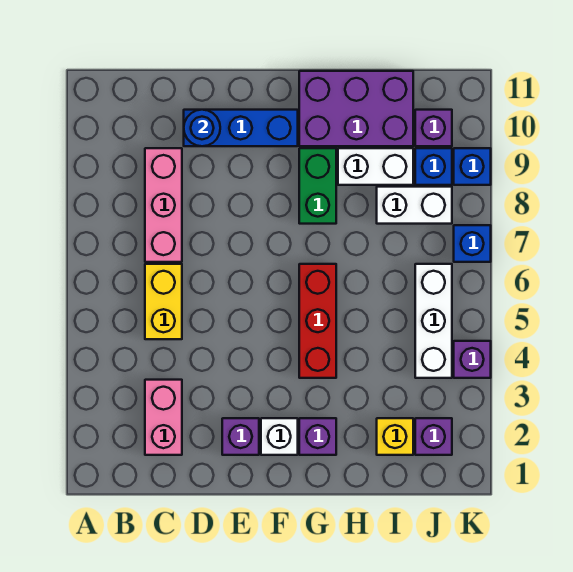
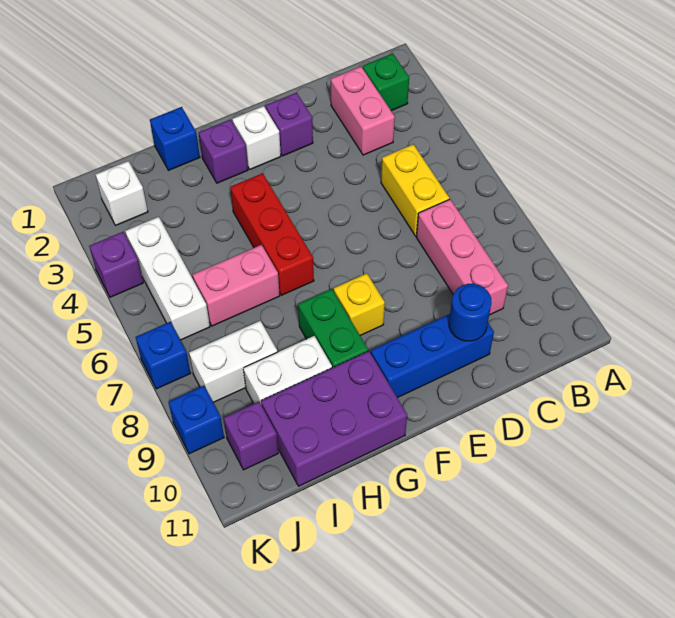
none -> green brick B2 level 1
none -> pink brick H6:I6 level 1
yellow brick I2 level 1 -> yellow brick F8 level 1
purple brick J2 level 1 -> white brick J2 level 1
blue brick J9 level 1 -> blue brick H1 level 1

